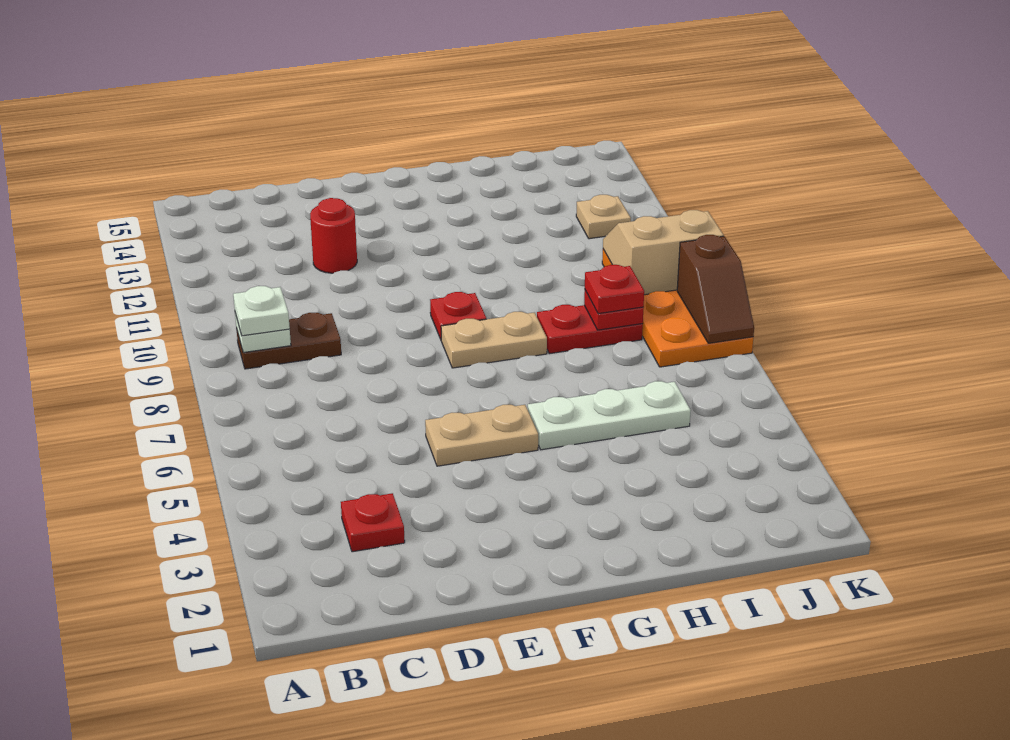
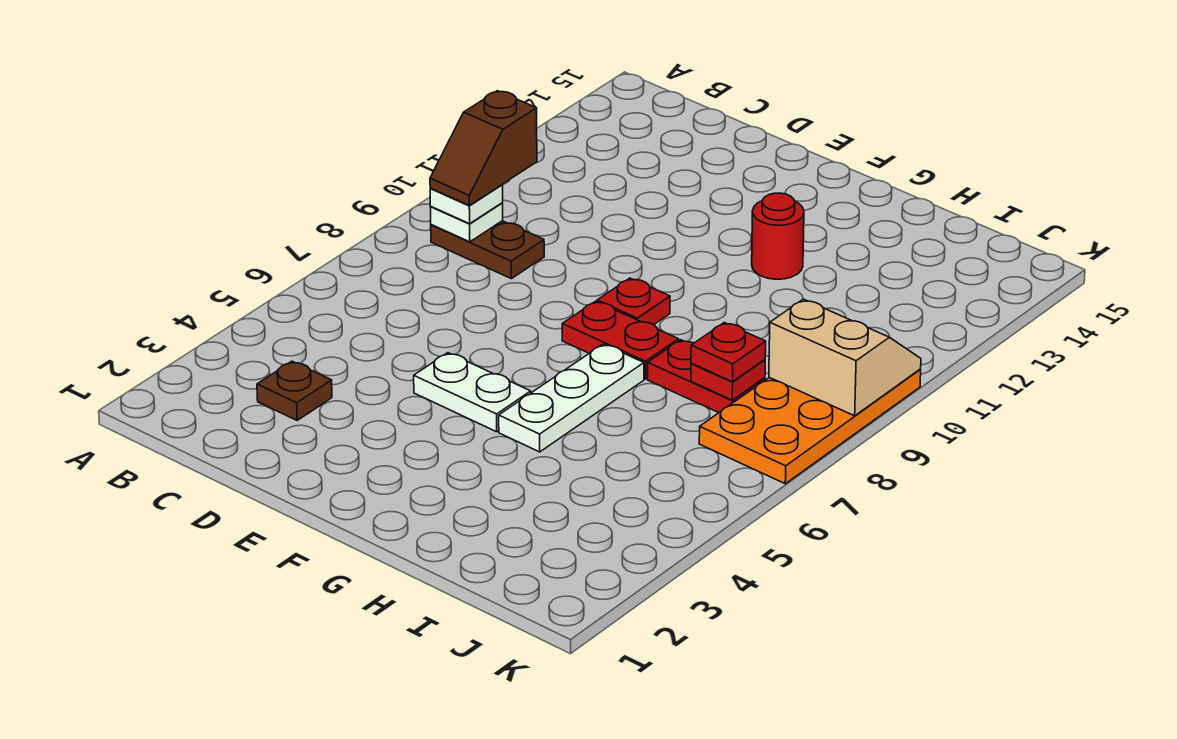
red plate C3 level 1 -> brown plate C3 level 1
red round brick D12 level 1 -> red round brick G12 level 1
tan plate E5:F5 level 1 -> white plate E5:F5 level 1
tan plate F8:G8 level 1 -> red plate F8:G8 level 1
white plate G5:I5 level 1 -> white plate G5:G7 level 1
tan plate J12 level 1 -> none
brown slope K7:K8 level 2 top 8 -> brown slope B9:B10 level 4 top 10

